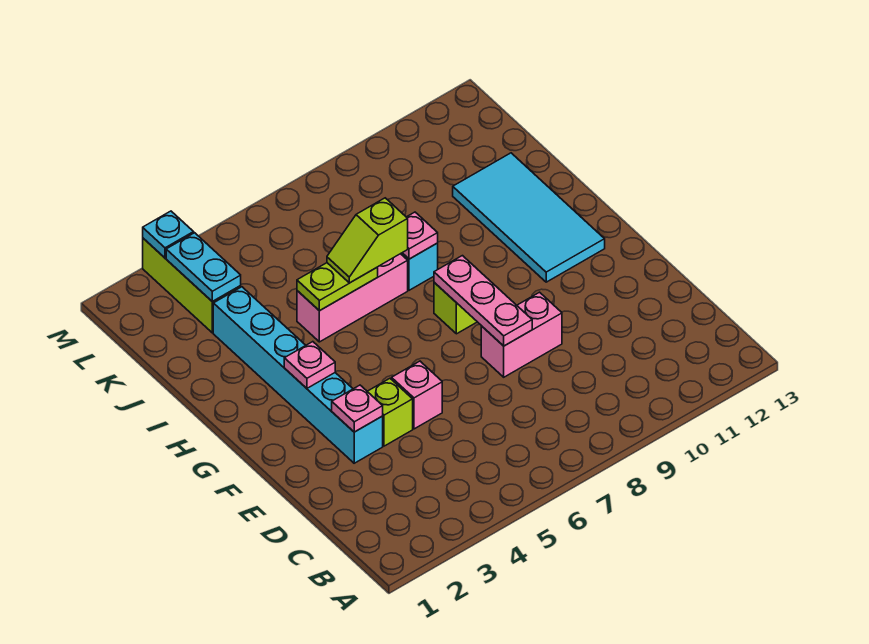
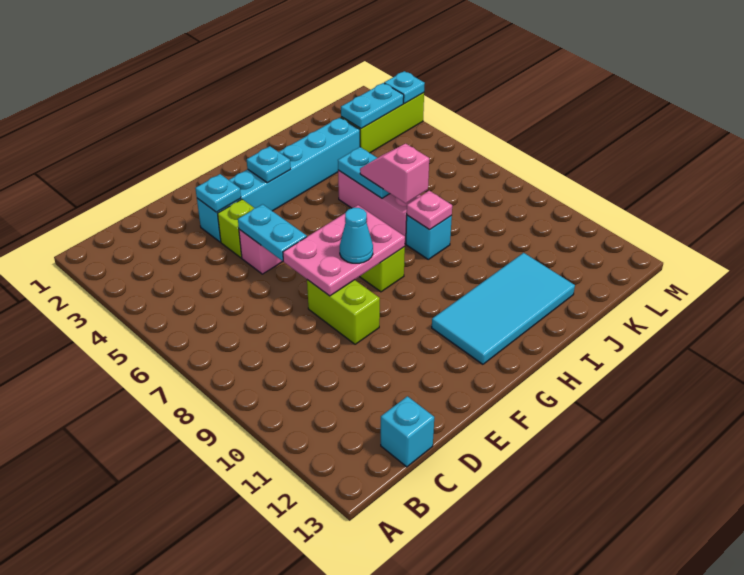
none -> cyan brick C13 level 1
pink plate E3 level 2 -> cyan plate E3 level 2
none -> cyan plate E5:E6 level 2
pink brick E8:E9 level 1 -> lime brick E8:E9 level 1
pink plate E8:G8 level 2 -> pink plate E7:G8 level 2
none -> cyan cone F8 level 3
pink plate G3 level 2 -> cyan plate G3 level 2
lime plate I5:I6 level 2 -> cyan plate I5:I6 level 2
lime slope I6:I7 level 3 top 7 -> pink slope I6:I7 level 3 top 7

